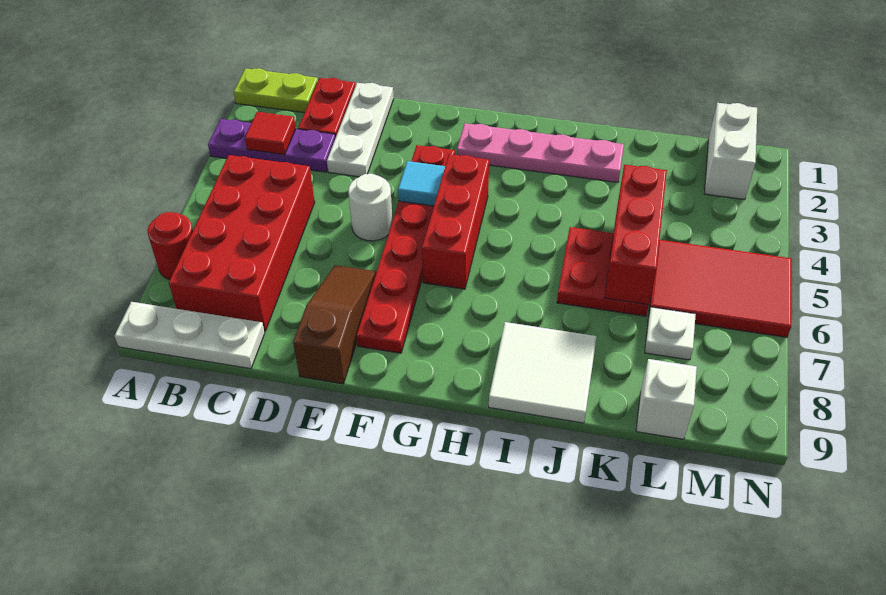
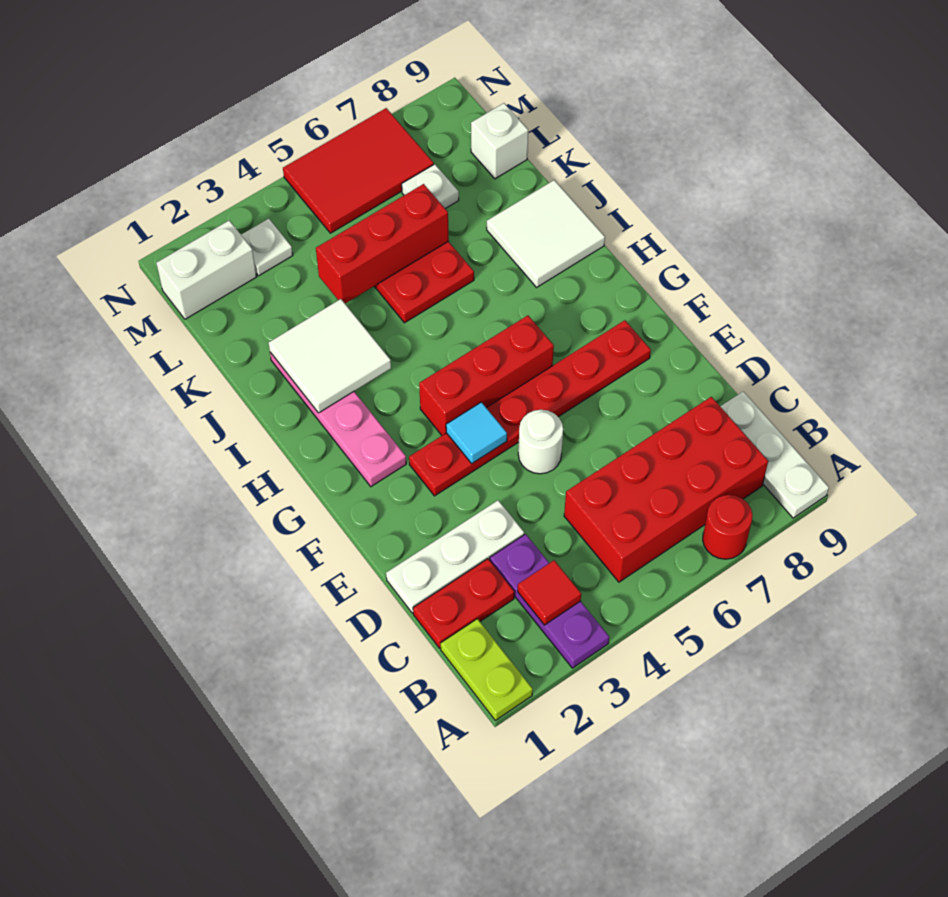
brown slope E7:E9 level 1 top 9 -> none
none -> white tile I2:J3 level 2
red tile L5:N6 level 1 -> red tile M5:N7 level 1
none -> white plate M3 level 1

